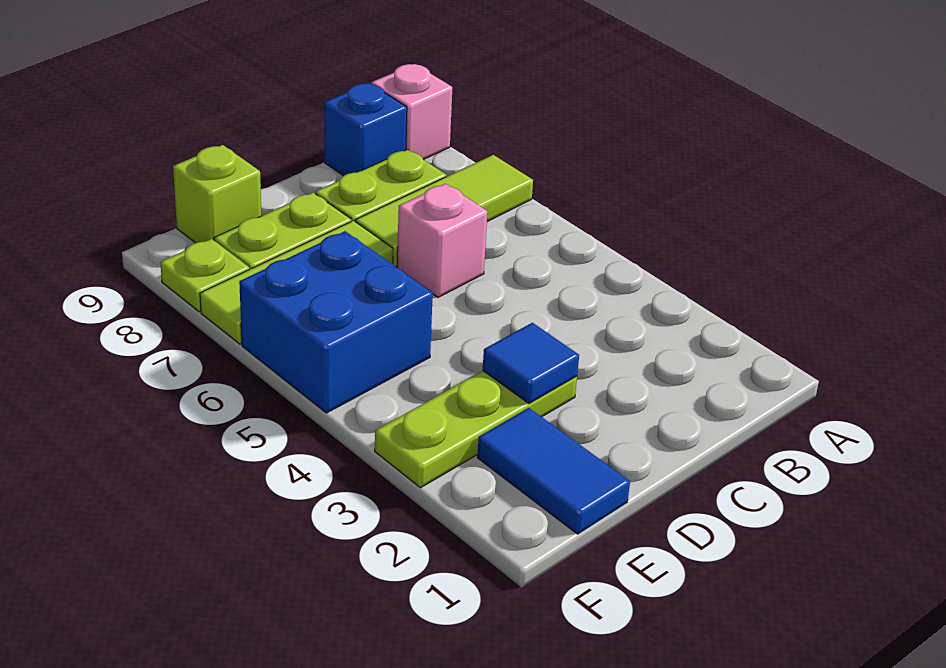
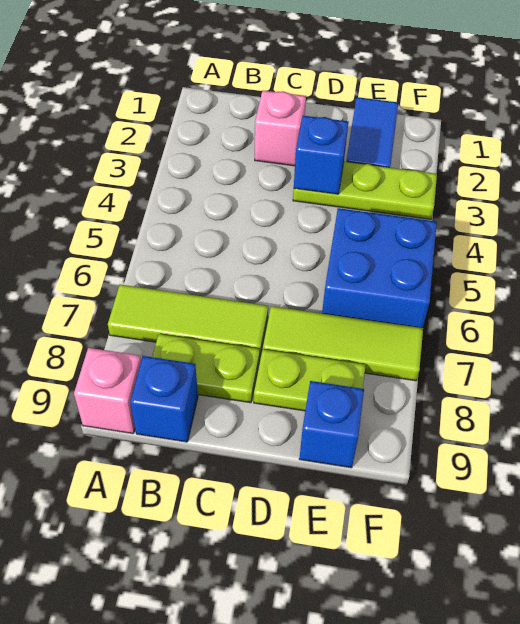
pink brick C6 level 1 -> pink brick C2 level 1
blue tile D3 level 2 -> blue brick D3 level 2
lime brick E9 level 1 -> blue brick E9 level 1
lime plate F8 level 1 -> none

